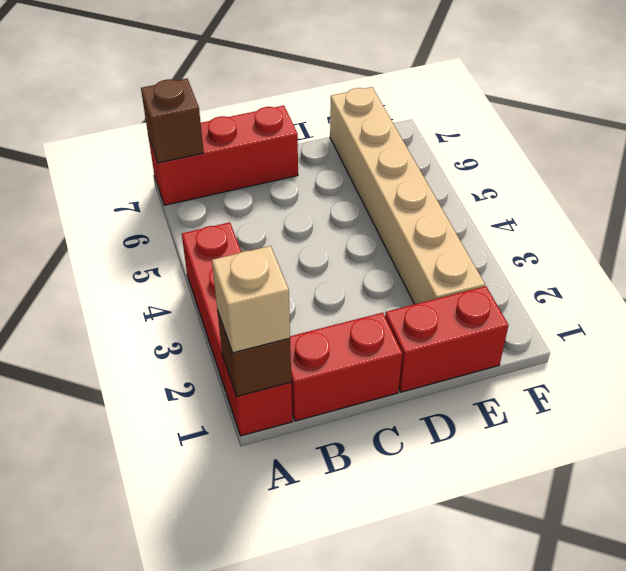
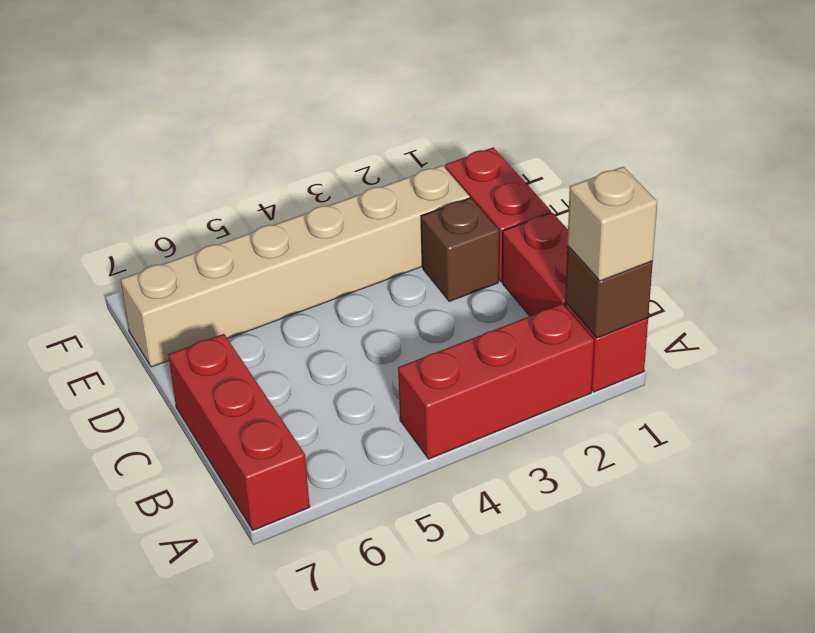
brown brick A7 level 2 -> brown brick D2 level 1

